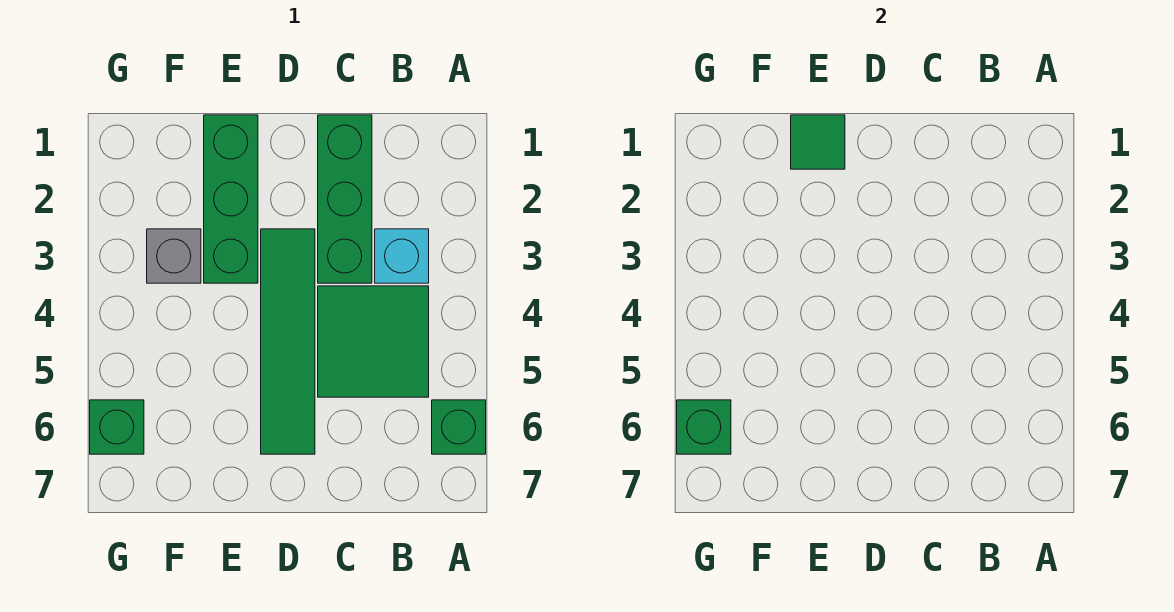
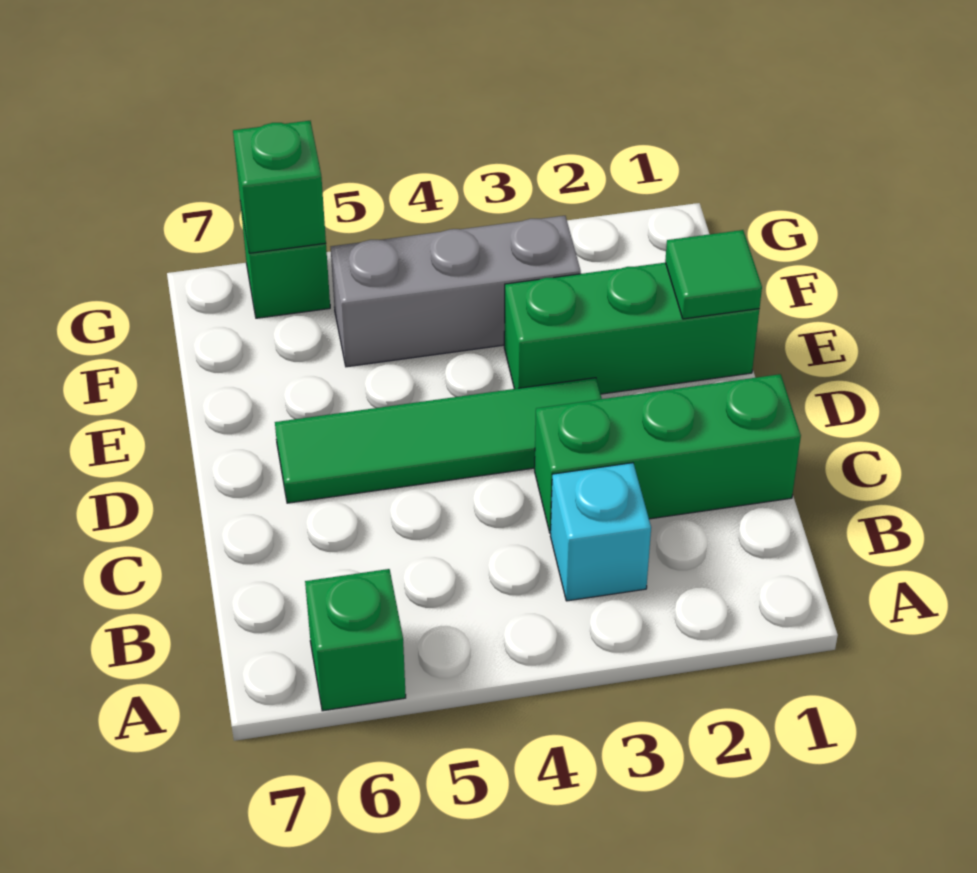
green tile B4:C5 level 1 -> none
grey brick F3 level 1 -> grey brick F3:F5 level 1

